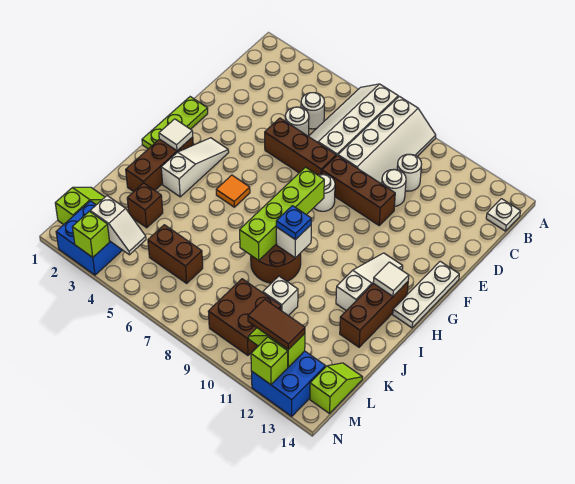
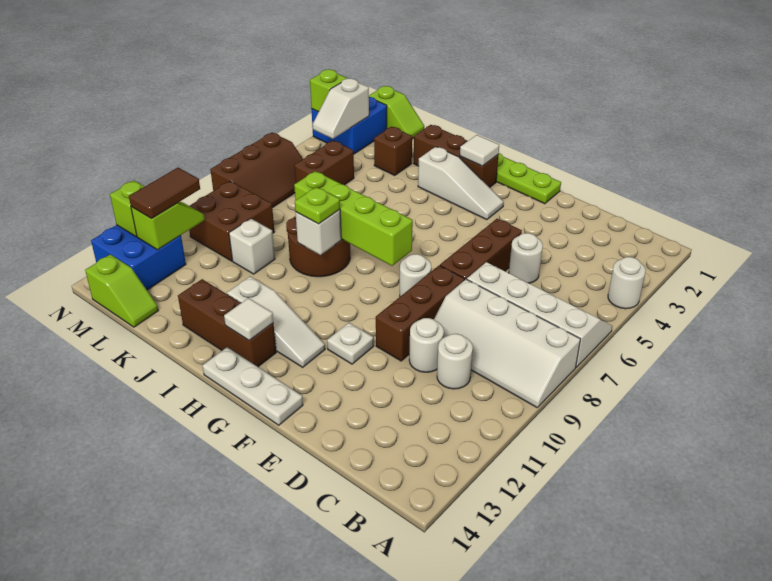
white plate B14 level 1 -> white plate F11 level 1
white round brick C5 level 1 -> white round brick A4 level 1
orange tile H5 level 1 -> none
blue plate I9 level 3 -> lime plate I9 level 3
none -> brown slope M6:N8 level 1 top N

